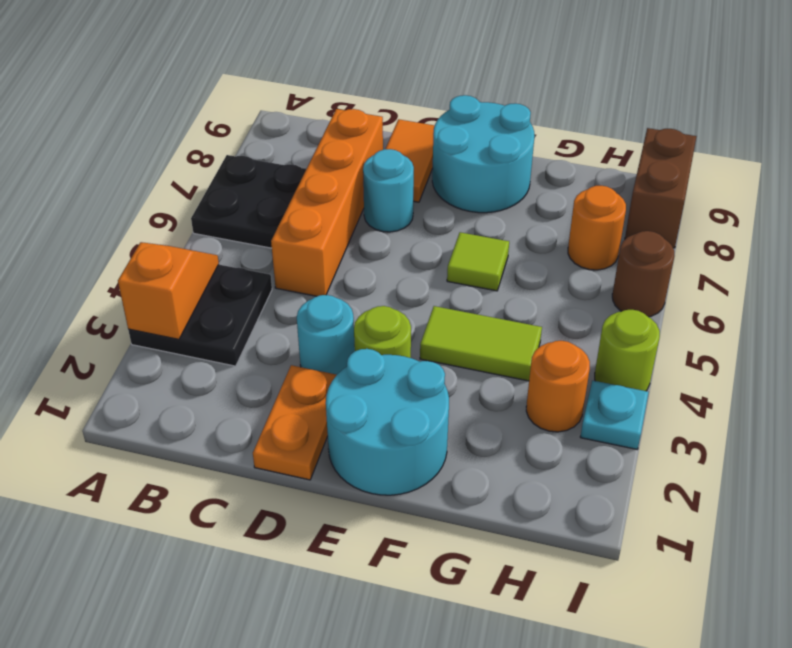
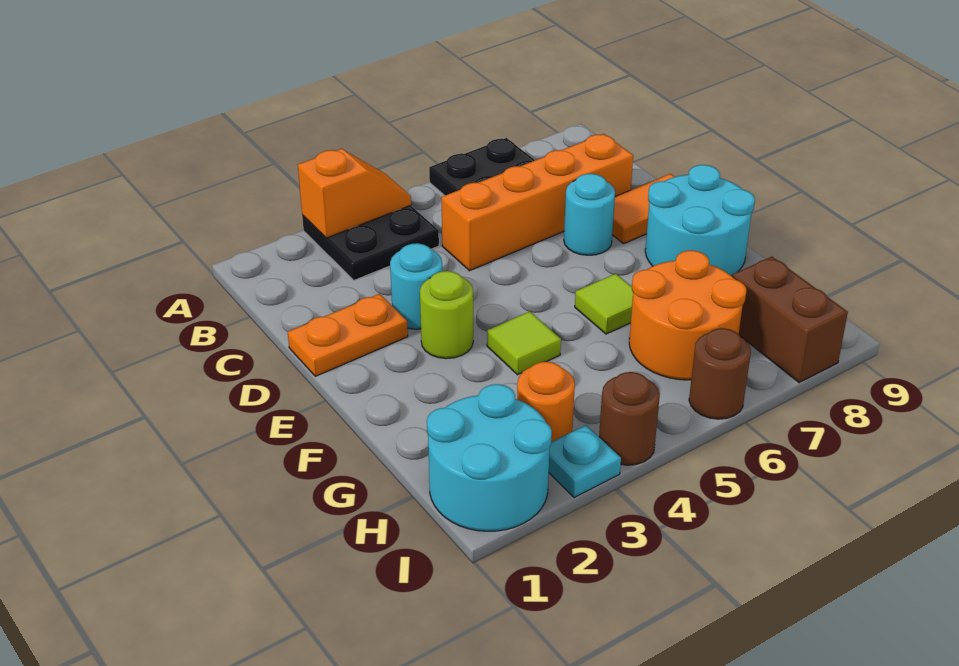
cyan round brick E1:F2 level 1 -> cyan round brick H1:I2 level 1
lime tile F4:G4 level 1 -> lime tile F4 level 1
orange round brick H7 level 1 -> orange round brick G6:H7 level 1
lime round brick I4 level 1 -> brown round brick I4 level 1
brown brick I8:I9 level 1 -> brown brick H8:I8 level 1

